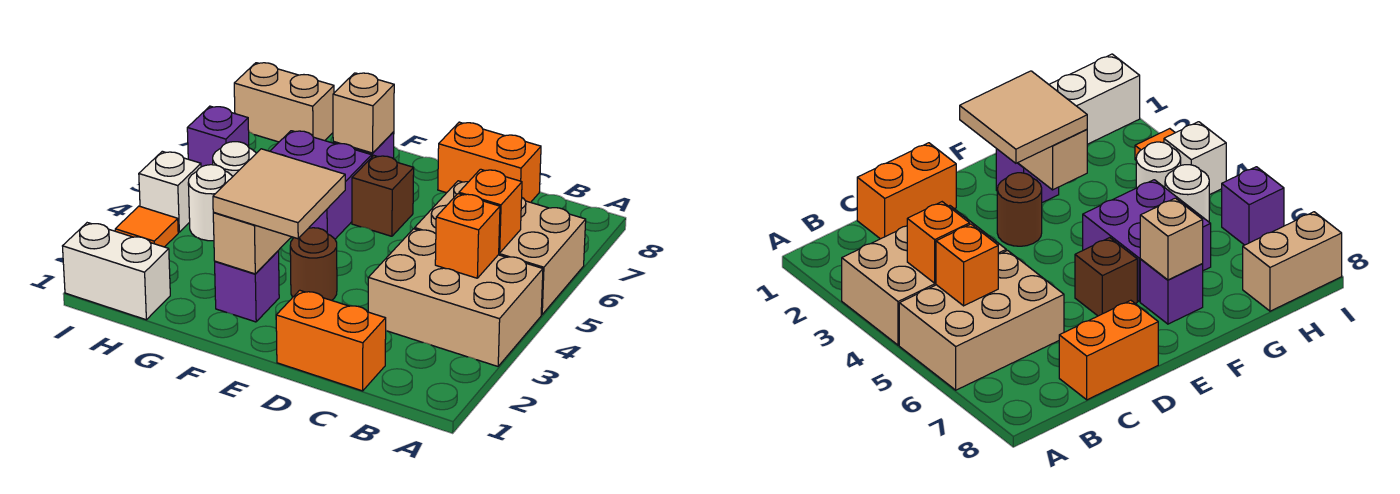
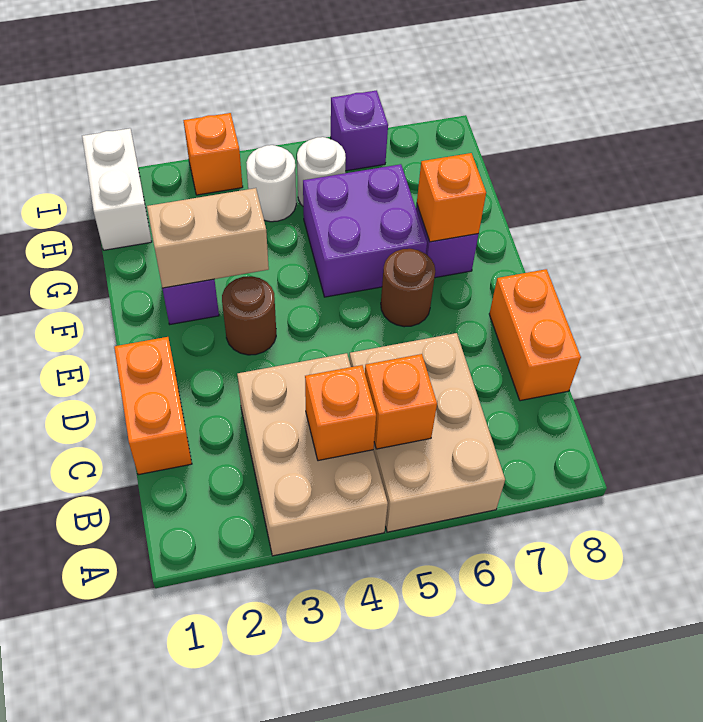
tan tile E2:F3 level 3 -> none
brown brick E6 level 1 -> brown round brick E6 level 1
tan brick F7 level 2 -> orange brick F7 level 2
tan brick H8:I8 level 1 -> none
orange tile I3 level 1 -> orange brick I3 level 1
white brick I4 level 1 -> none

